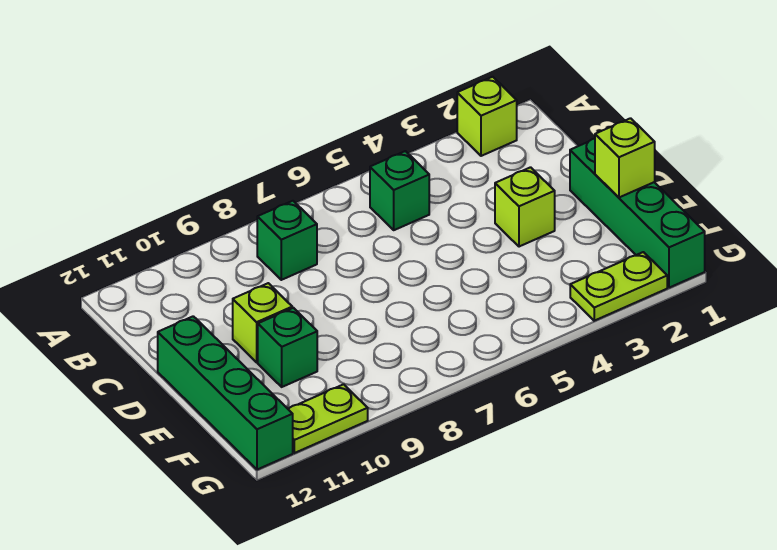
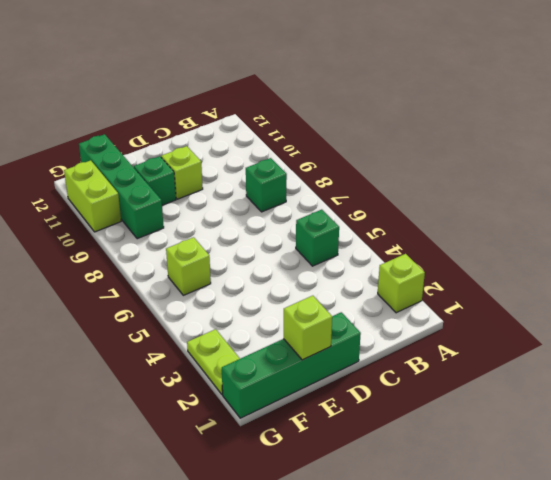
lime brick D3 level 1 -> lime brick F6 level 1
green brick D12:G12 level 1 -> green brick F9:F12 level 1
lime plate G10:G11 level 1 -> lime brick G10:G11 level 1

